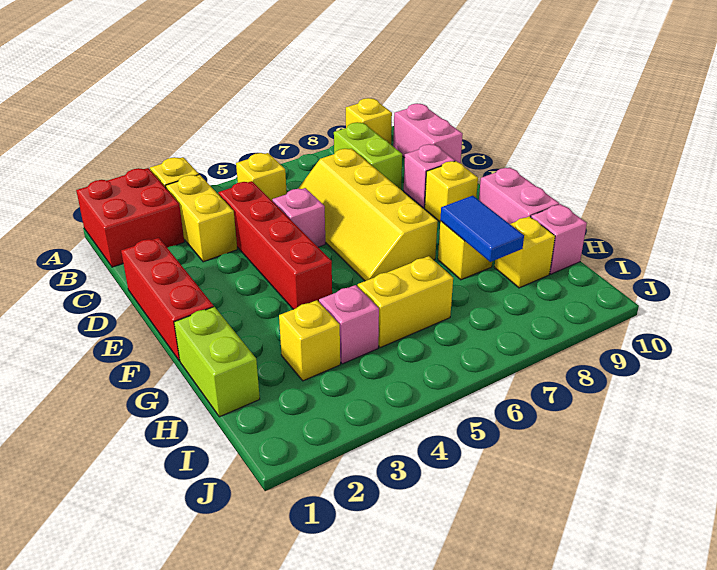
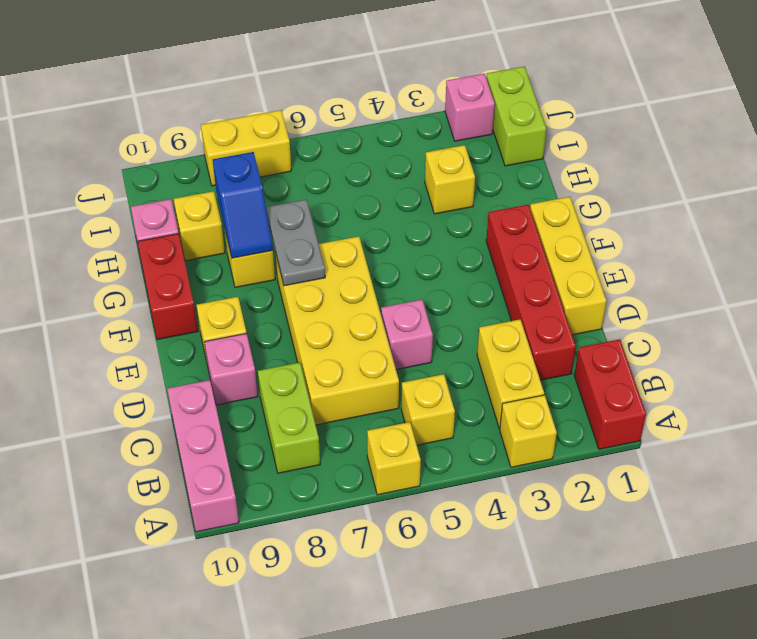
red brick A1:B2 level 1 -> red brick A1:B1 level 1
yellow brick A9 level 1 -> yellow brick A6 level 1
pink brick B10:C10 level 1 -> pink brick A10:C10 level 1
red brick C4:F4 level 1 -> red brick C2:F2 level 1
yellow slope C6:F7 level 1 top 7 -> yellow brick C6:F7 level 1
red brick D1:F1 level 1 -> yellow brick D1:F1 level 1
none -> grey plate F7:G7 level 2
pink brick F10:G10 level 1 -> red brick F10:G10 level 1
lime brick G1:H1 level 1 -> lime brick I1:J1 level 1
blue tile G8:H8 level 2 -> blue slope G8:H8 level 2 top H
pink brick H4 level 1 -> pink brick J2 level 1
yellow brick H5:H6 level 1 -> yellow brick J7:J8 level 1

